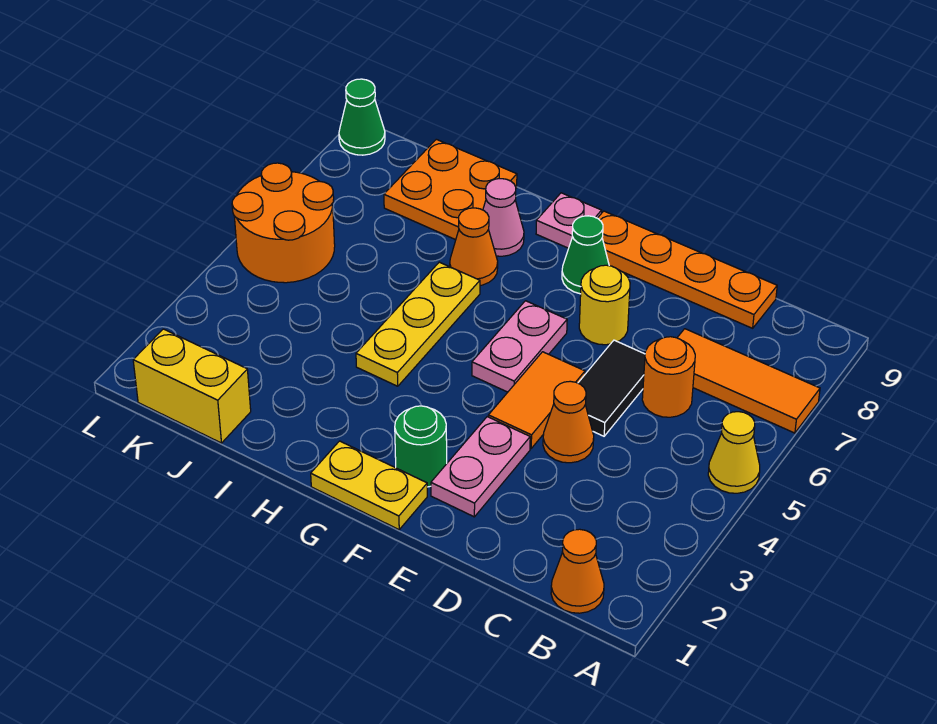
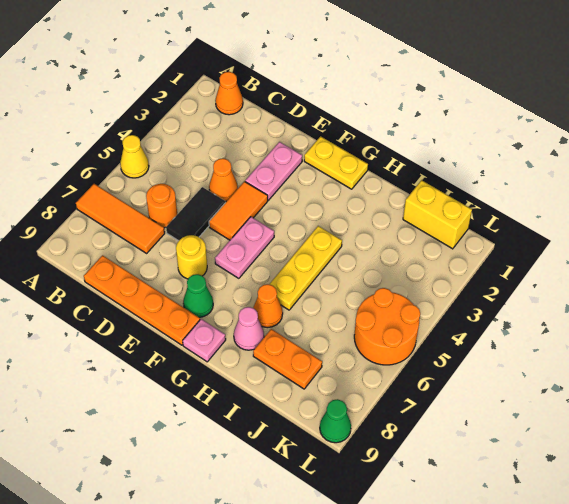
green round brick F2 level 1 -> none
orange plate I8:J9 level 1 -> orange plate I8:J8 level 1

